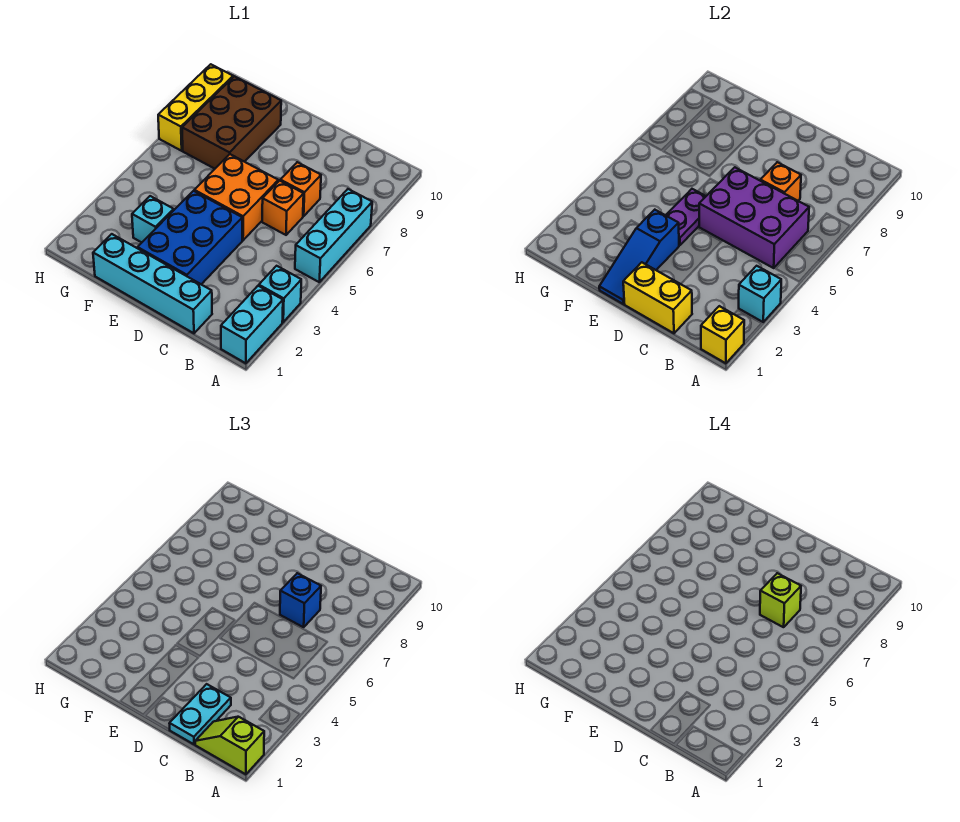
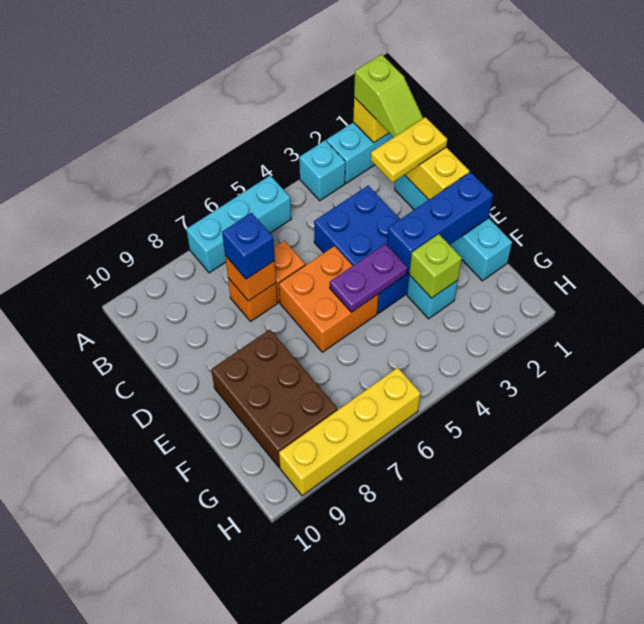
cyan brick A3 level 2 -> none
purple brick B5:D6 level 2 -> none
cyan plate C1:C2 level 3 -> yellow plate C1:C2 level 3
lime brick C7 level 4 -> lime brick F3 level 2
blue brick D2:E4 level 1 -> blue brick C3:E4 level 1
blue slope E1:E3 level 2 top 3 -> blue brick E1:E3 level 2
brown brick F7:G9 level 1 -> brown brick E8:G9 level 1
yellow brick H7:H9 level 1 -> yellow brick H6:H9 level 1

